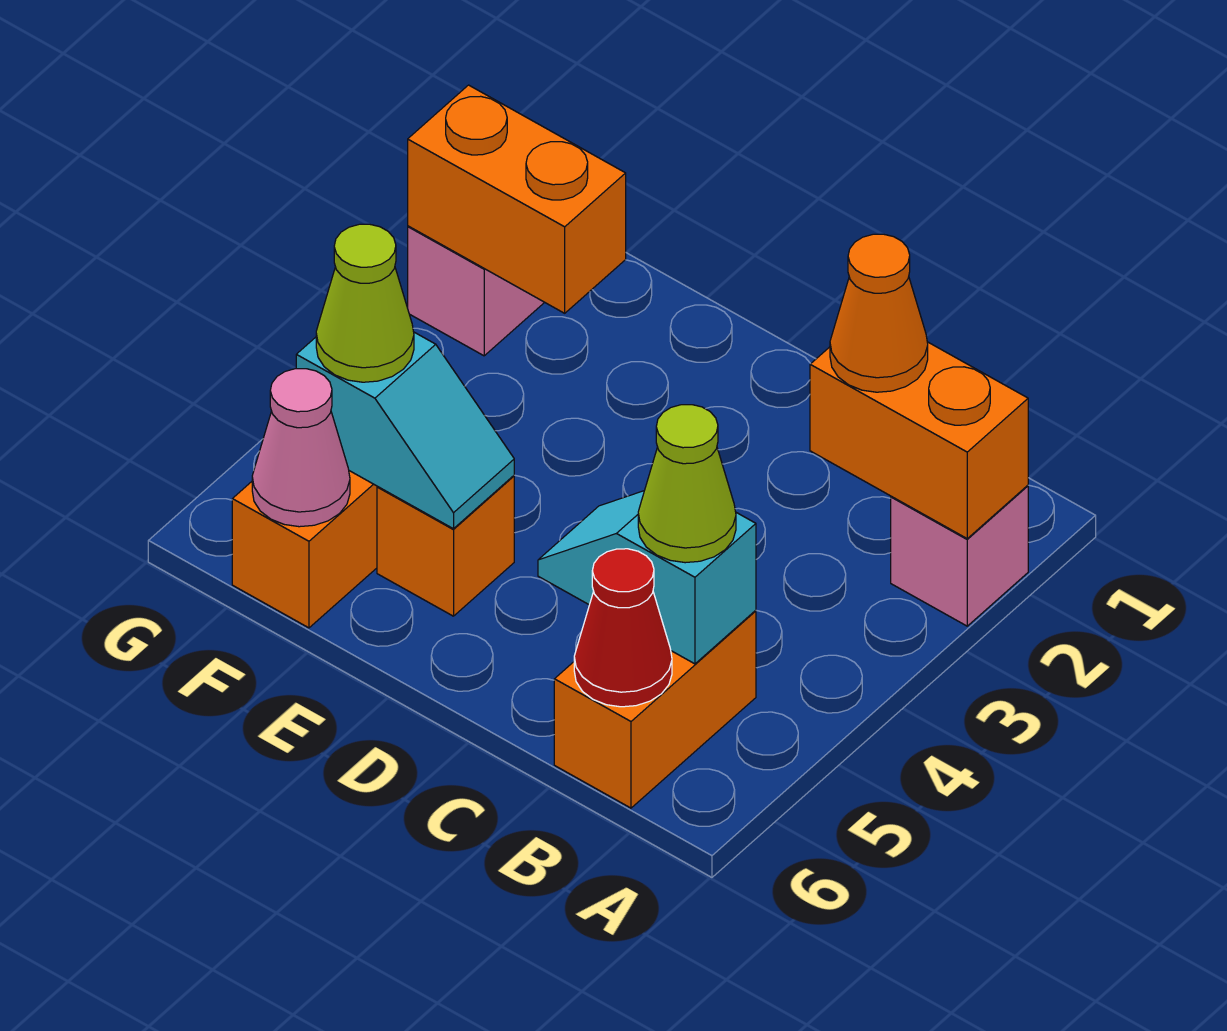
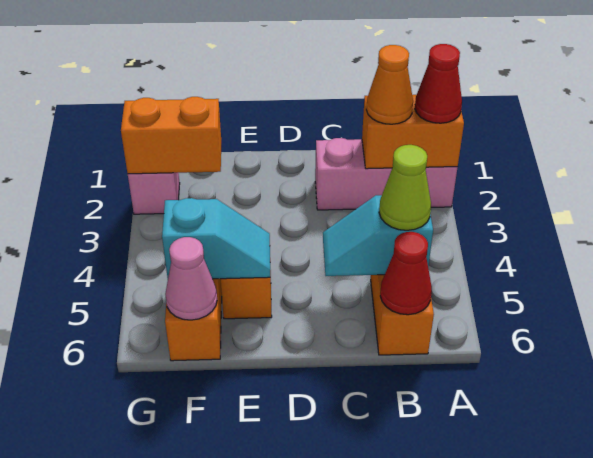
pink brick A2 level 1 -> pink brick A2:C2 level 1
none -> red cone A2 level 3
lime cone F5 level 3 -> none

